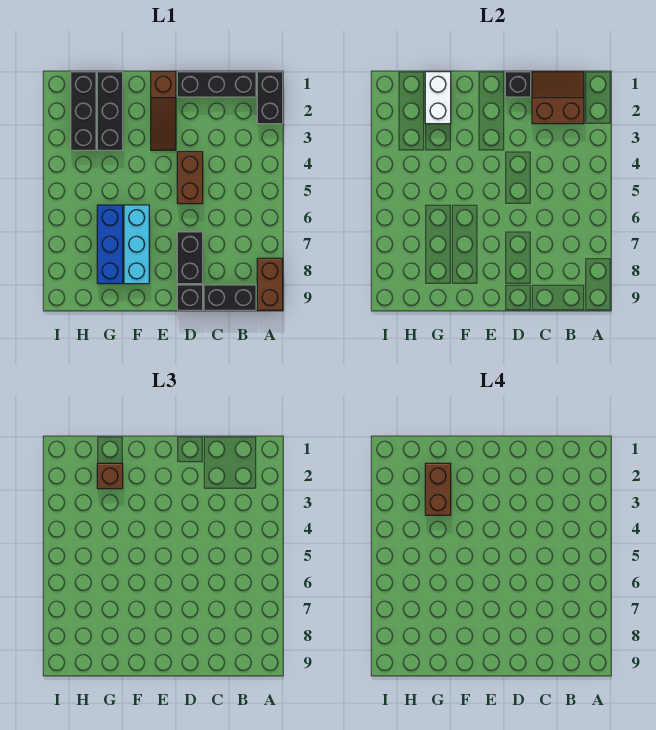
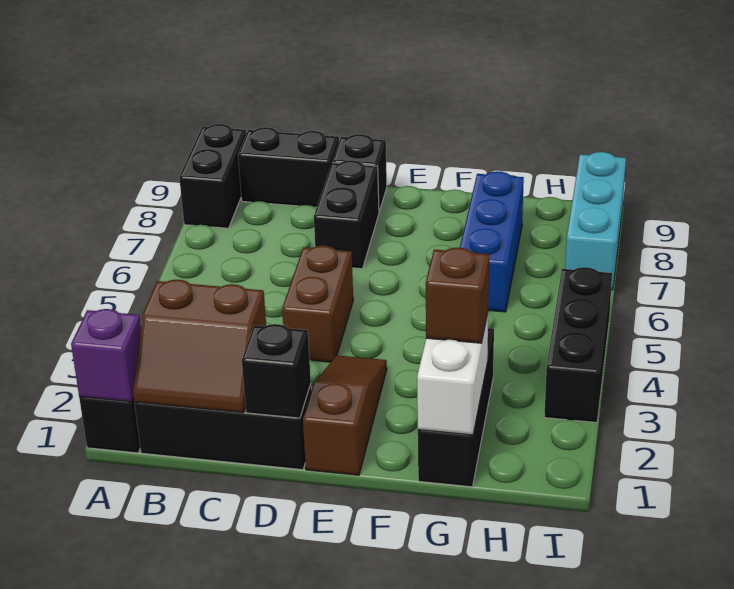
none -> purple brick A1 level 2
brown brick A8:A9 level 1 -> black brick A8:A9 level 1
cyan brick F6:F8 level 1 -> cyan brick I7:I9 level 1
brown brick G2:G3 level 4 -> none
black brick H1:H3 level 1 -> black brick I3:I5 level 1

